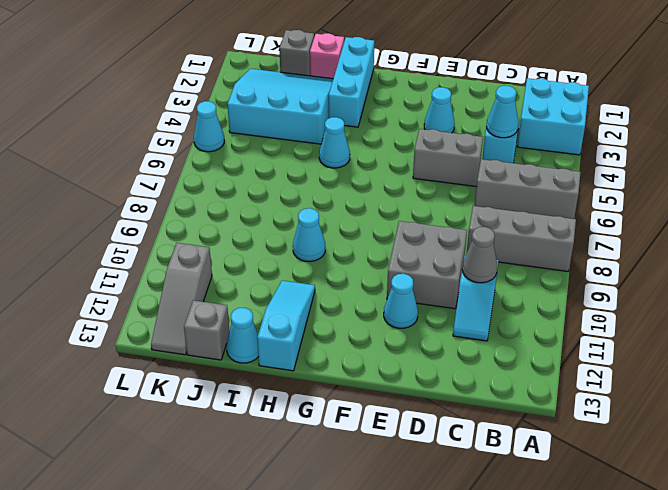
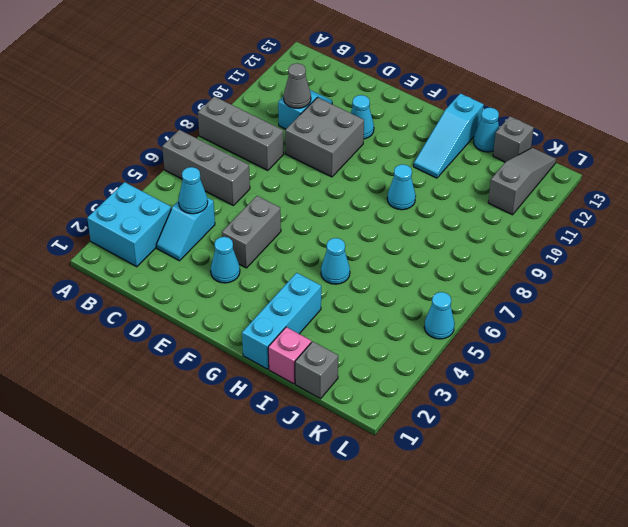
grey brick D5:E5 level 1 -> grey brick E4:E5 level 1
cyan slope I2:K4 level 1 top 4 -> none

